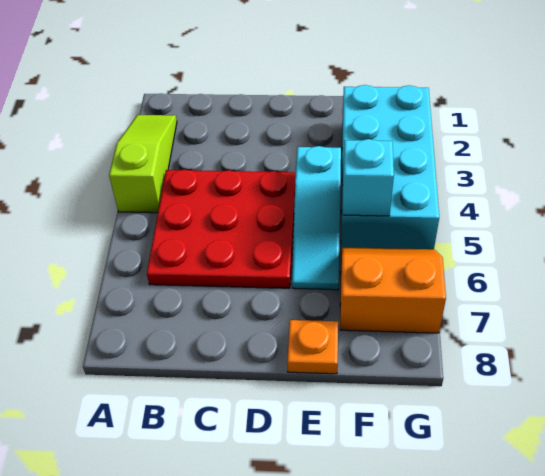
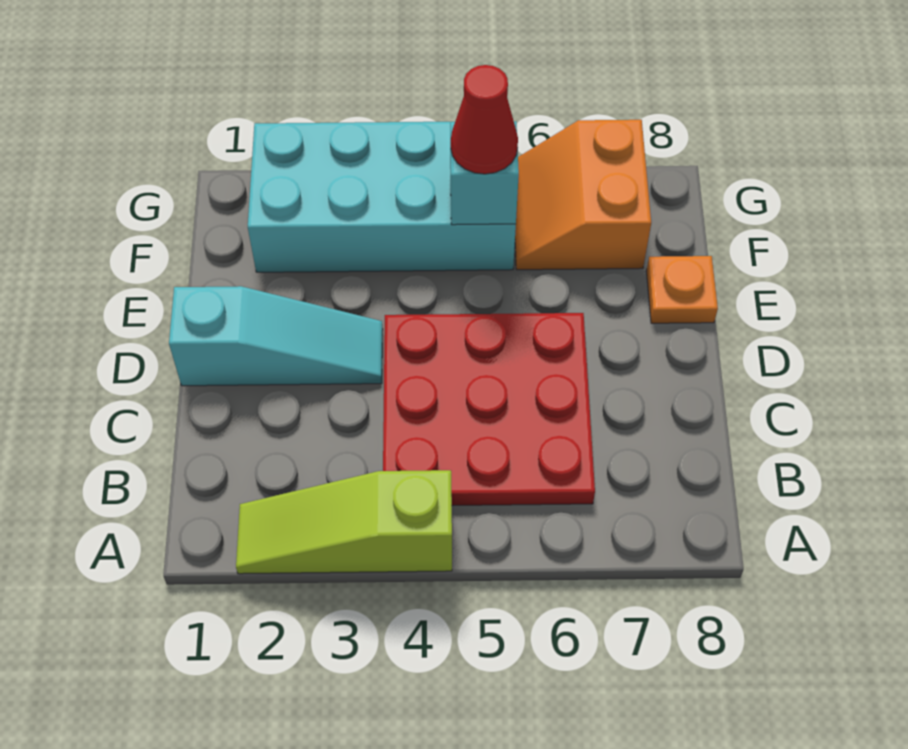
cyan slope E4:E6 level 1 top 4 -> cyan slope D1:D3 level 1 top 1
none -> red cone F5 level 3

